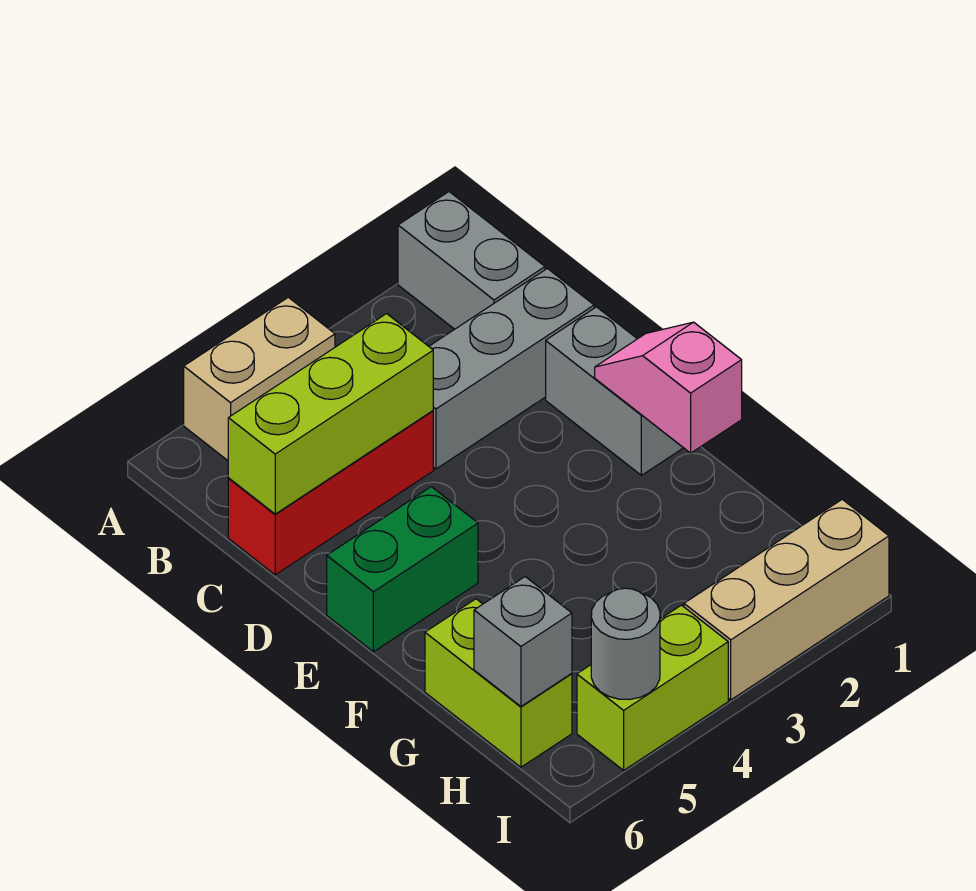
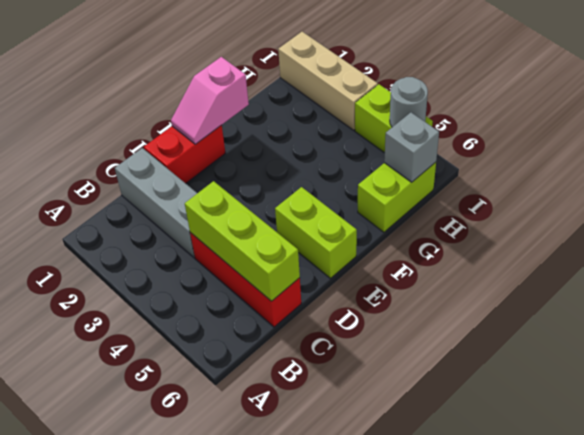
grey brick A1:B1 level 1 -> none
tan brick A4:A5 level 1 -> none
grey brick D1:E1 level 1 -> red brick D1:E1 level 1
green brick E5:E6 level 1 -> lime brick E5:E6 level 1

